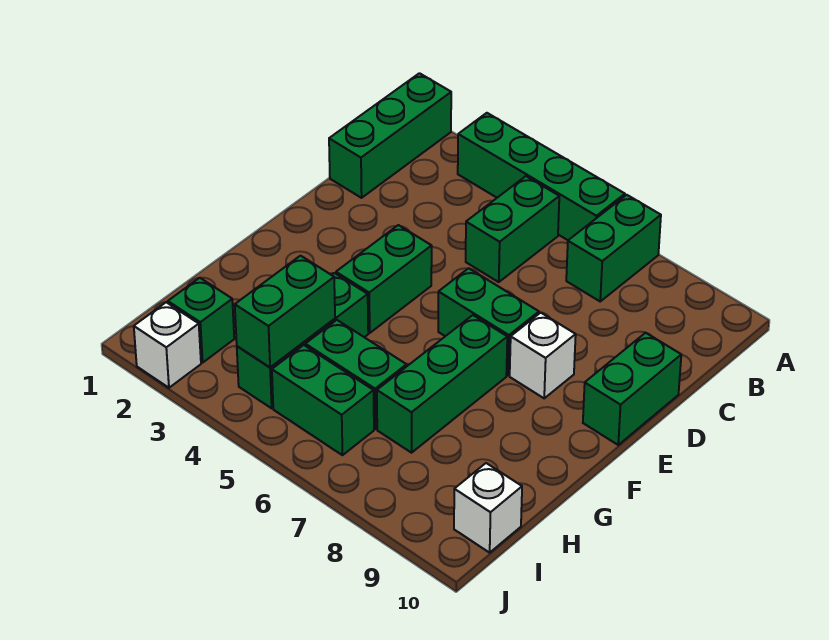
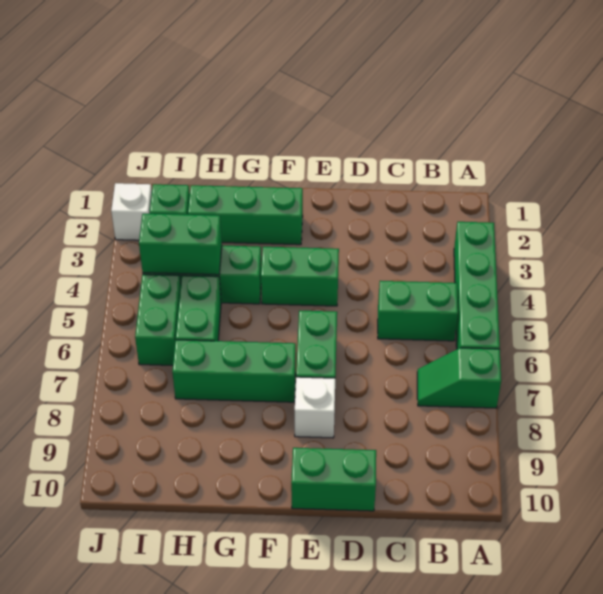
green brick A1:C1 level 1 -> green brick F2:H2 level 1
green brick A7:B7 level 1 -> green slope A7:B7 level 1 top A
white brick I10 level 1 -> none

